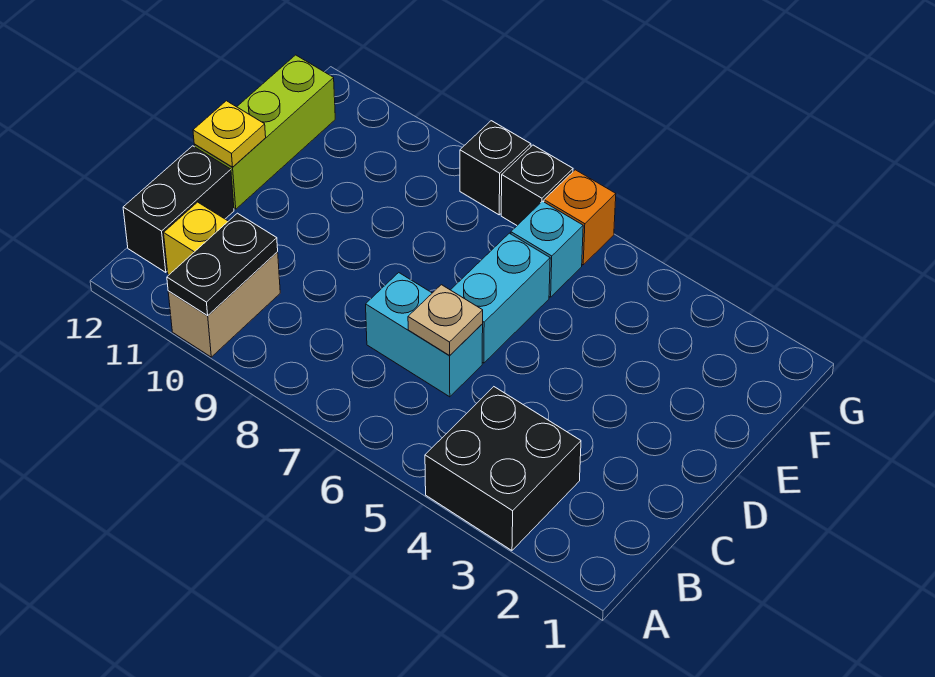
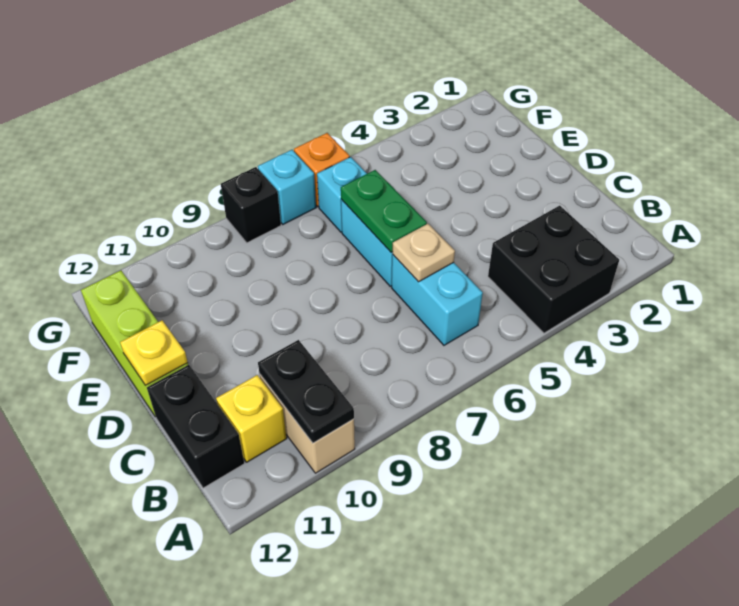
cyan brick C6:C7 level 1 -> cyan brick B6:C6 level 1
none -> green plate D6:E6 level 2
black brick G7 level 1 -> cyan brick G7 level 1

